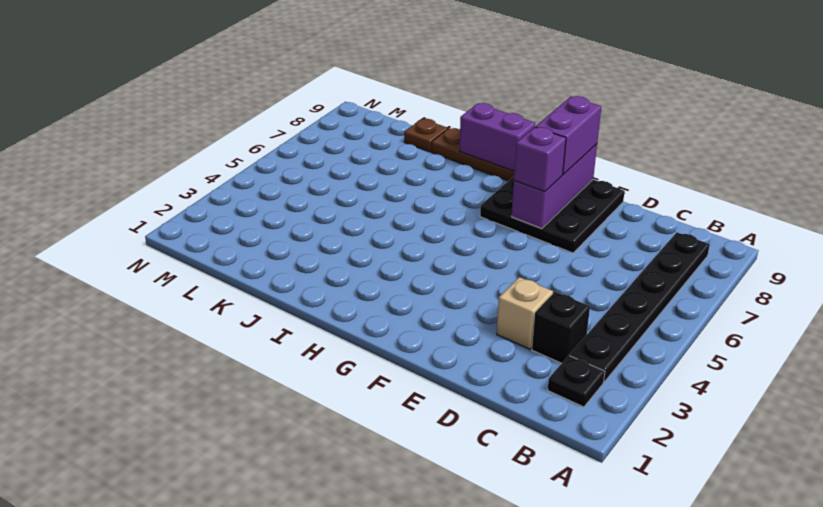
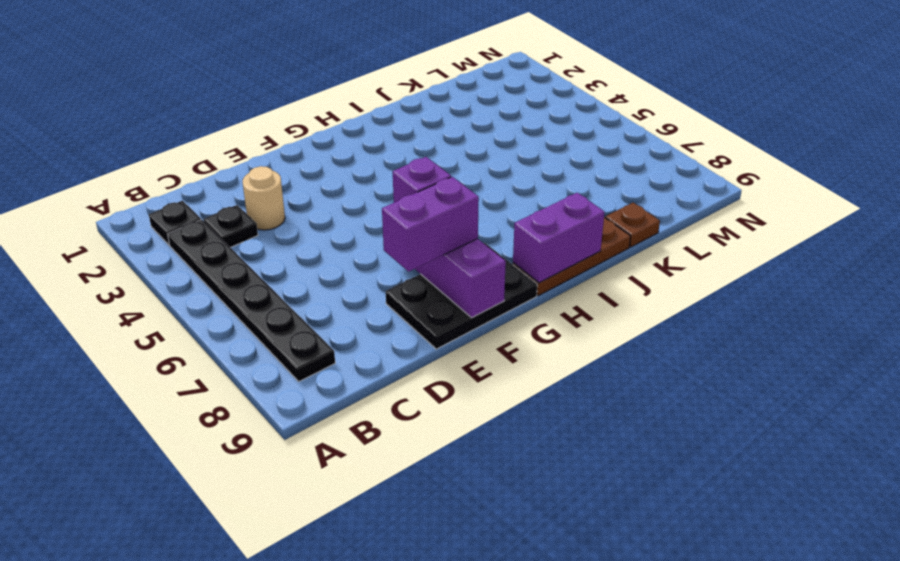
black brick C3 level 1 -> black plate C3 level 1
tan brick D3 level 1 -> tan round brick D3 level 1
black plate E7:G9 level 1 -> black plate E8:G9 level 1
purple brick F8:F9 level 3 -> purple brick E8:F8 level 3

